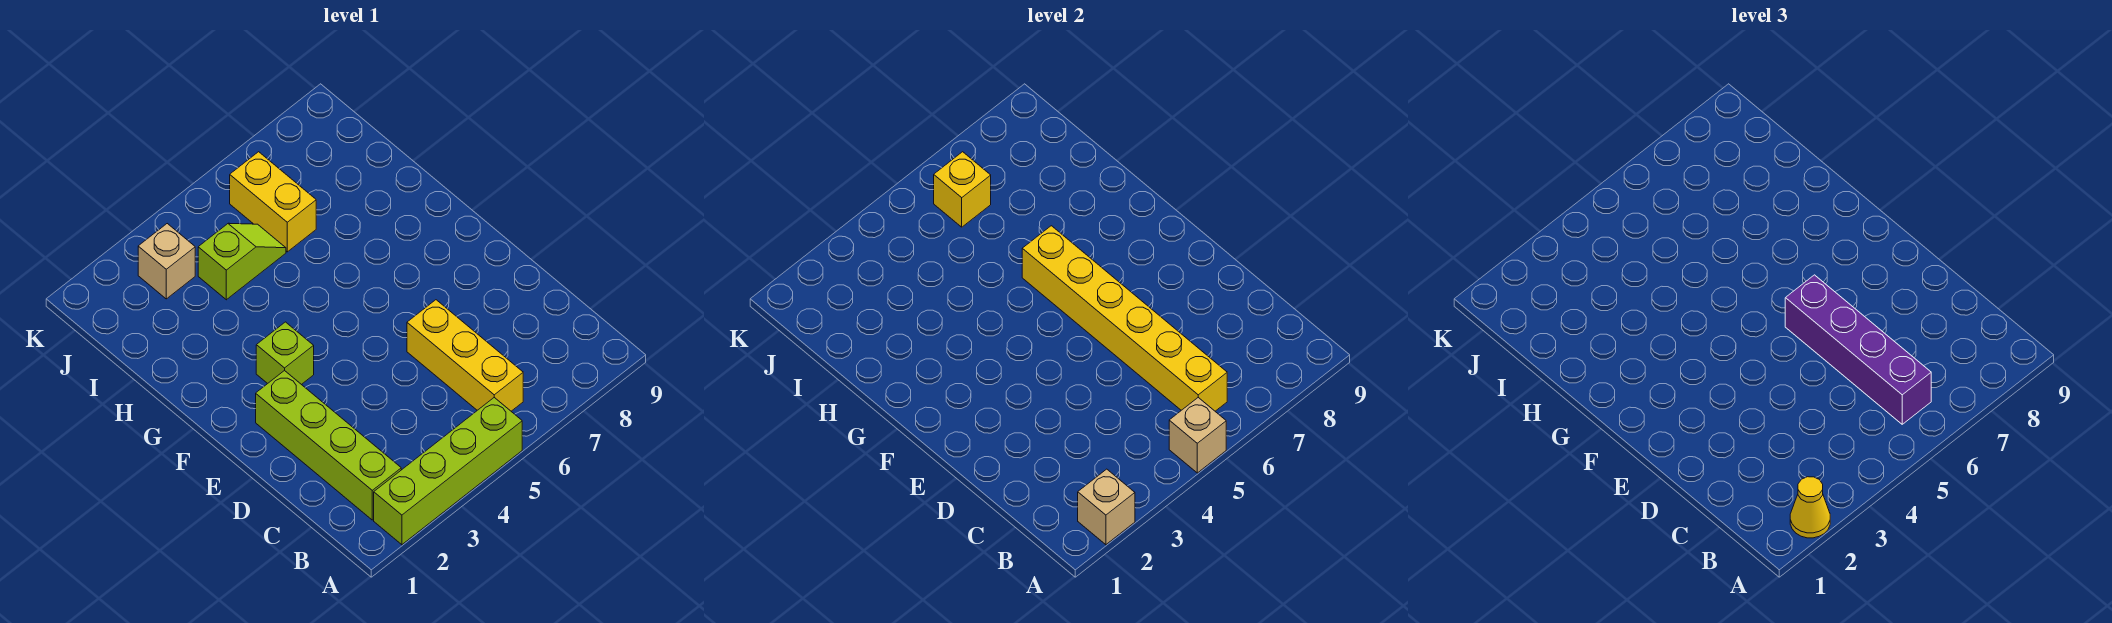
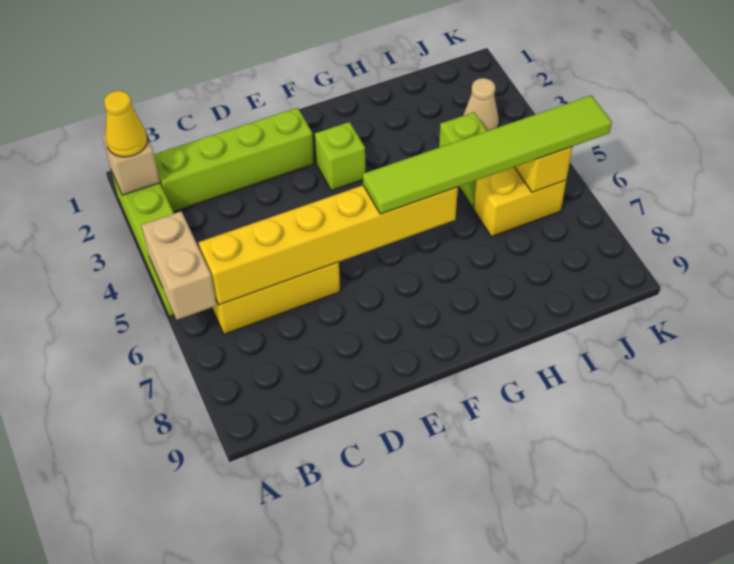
tan brick A5 level 2 -> tan brick A5:A6 level 2
purple brick B6:E6 level 3 -> none
none -> lime tile F6:K6 level 3
tan brick J3 level 1 -> tan cone J3 level 1

